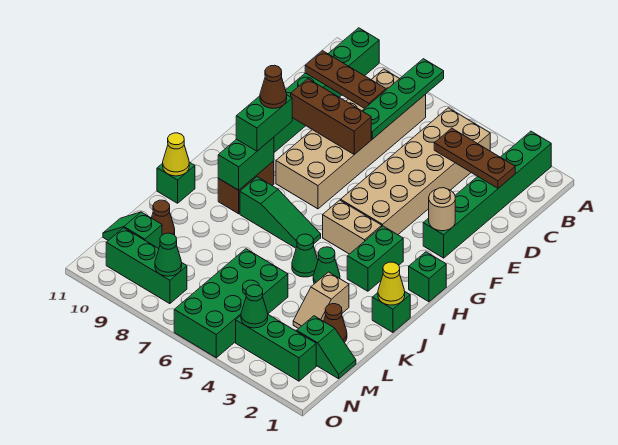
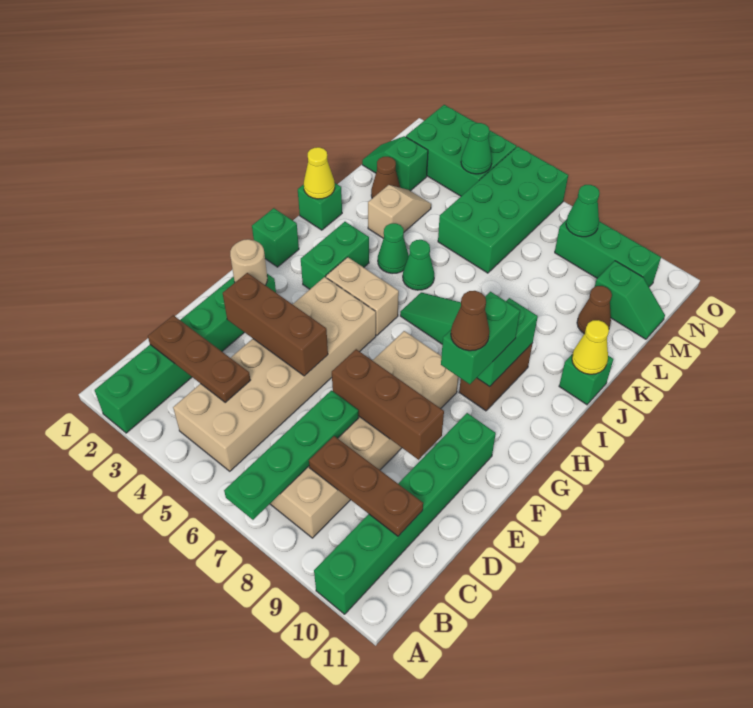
none -> brown brick E3:E5 level 2
green brick N2:N4 level 1 -> green brick N2:O4 level 1

